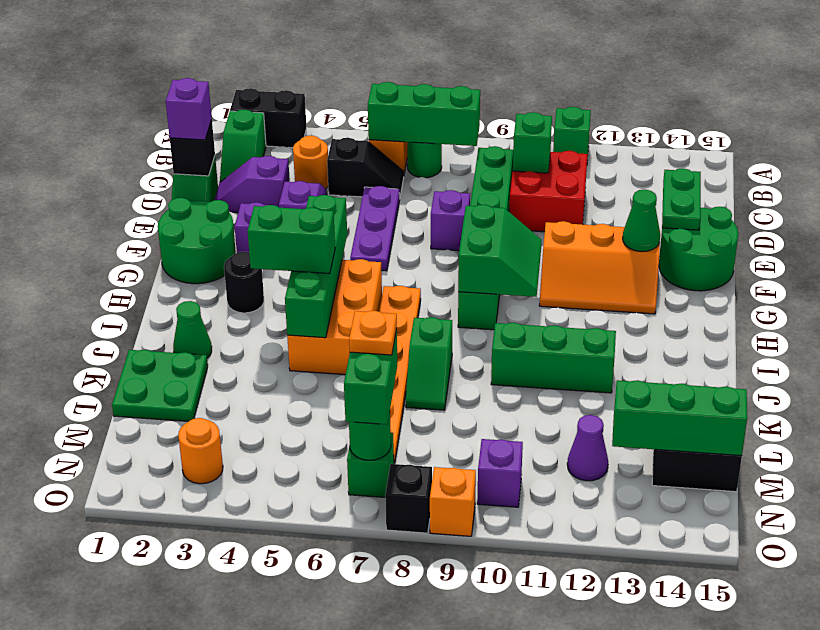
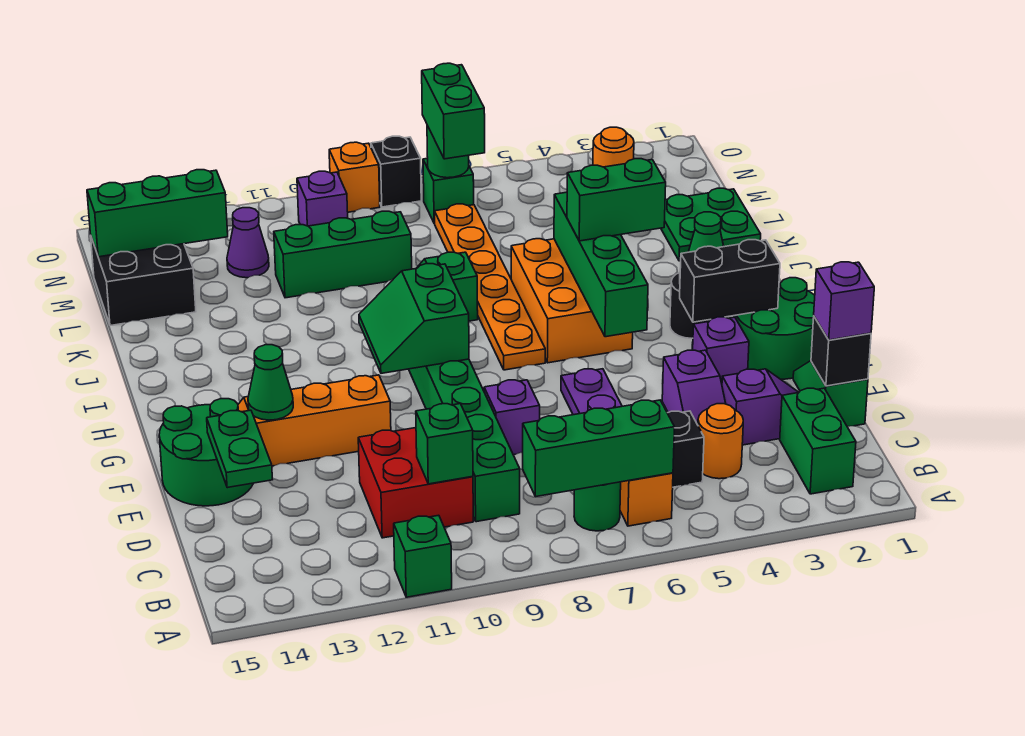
black brick A2:A3 level 1 -> black brick G2:G3 level 2
green slope B2:C2 level 1 top B -> green brick B2:C2 level 1
green brick J10:J12 level 1 -> green brick L9:L11 level 1
orange plate M7 level 4 -> none

